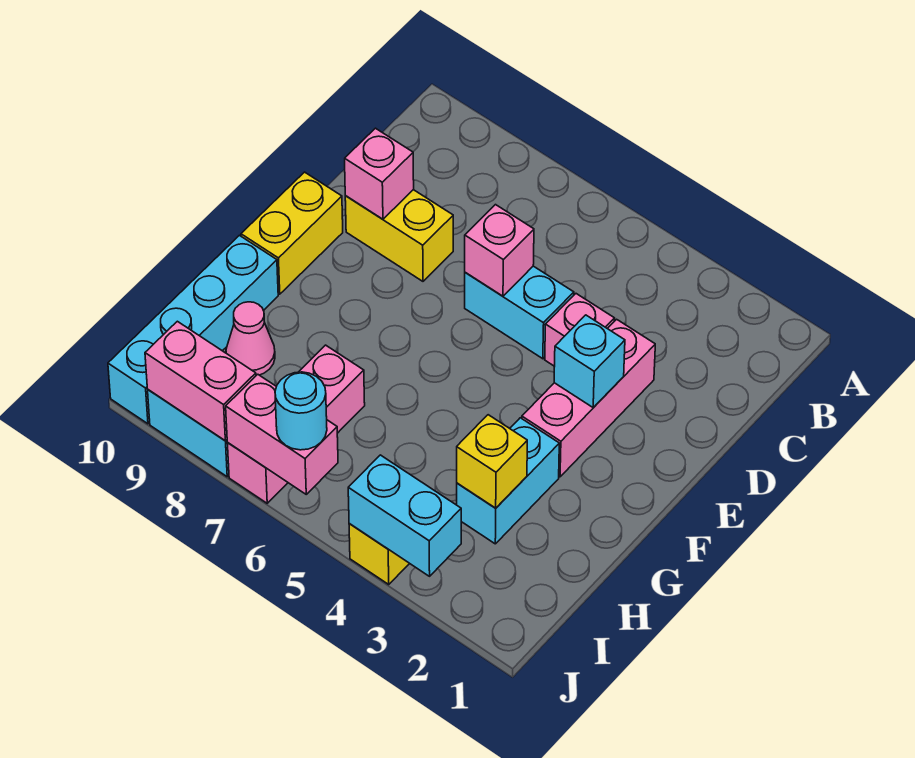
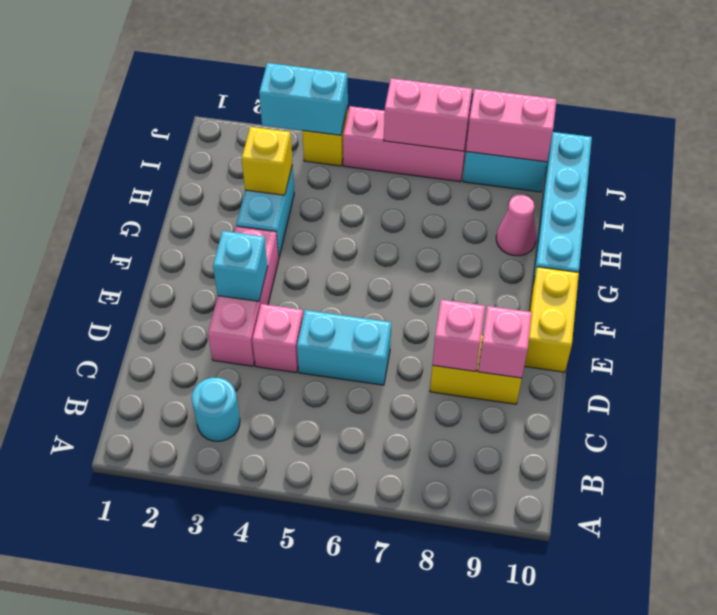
pink brick D6 level 2 -> pink brick D8 level 2
pink brick H7:J7 level 1 -> pink brick J5:J7 level 1
cyan round brick J6 level 3 -> cyan round brick B3 level 1

